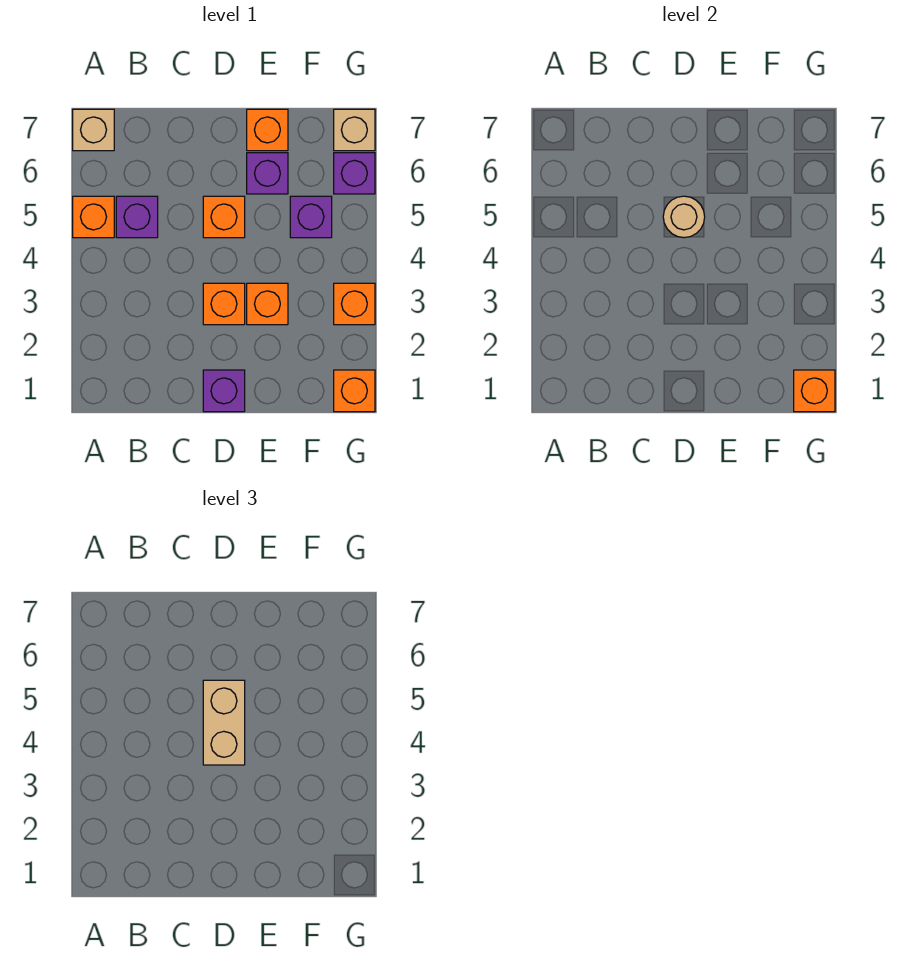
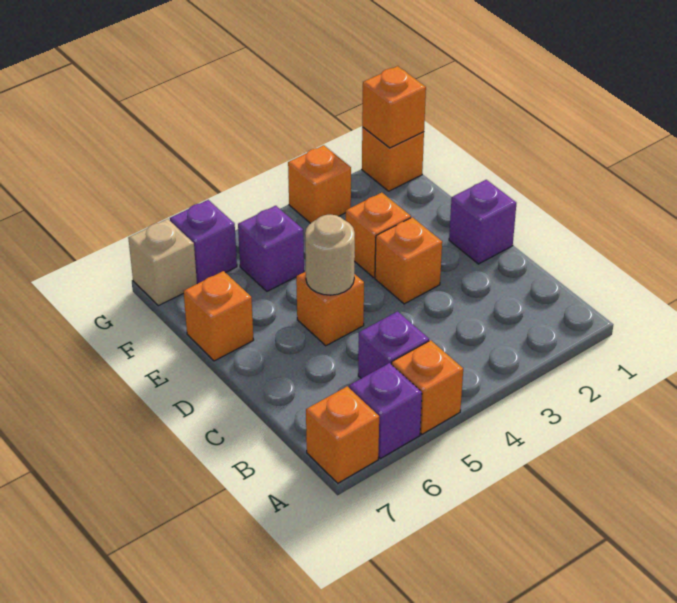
tan brick A7 level 1 -> orange brick A7 level 1
tan brick D4:D5 level 3 -> none
purple brick E6 level 1 -> purple brick A6 level 1

